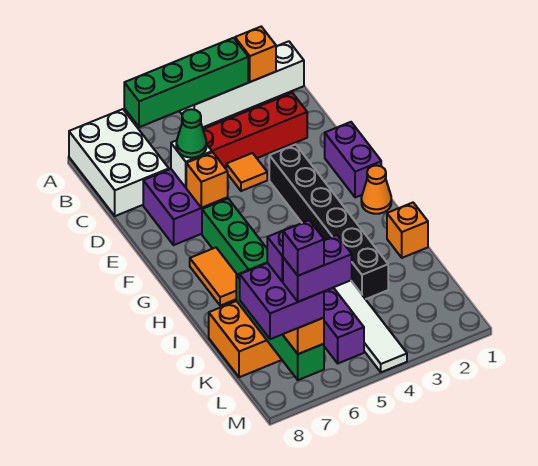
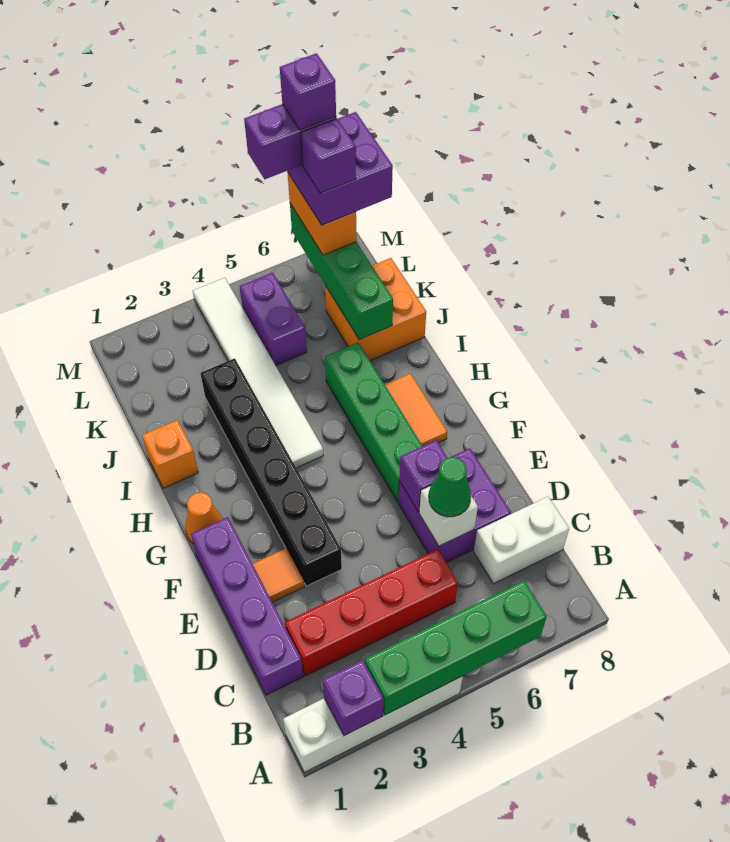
orange brick A2 level 2 -> purple brick A2 level 2
white brick A7:C8 level 1 -> white brick C7:C8 level 1
orange tile D4 level 1 -> orange tile E2 level 1
purple brick E1:F1 level 1 -> purple brick C1:F1 level 1
orange brick E6 level 2 -> purple brick E6 level 2

